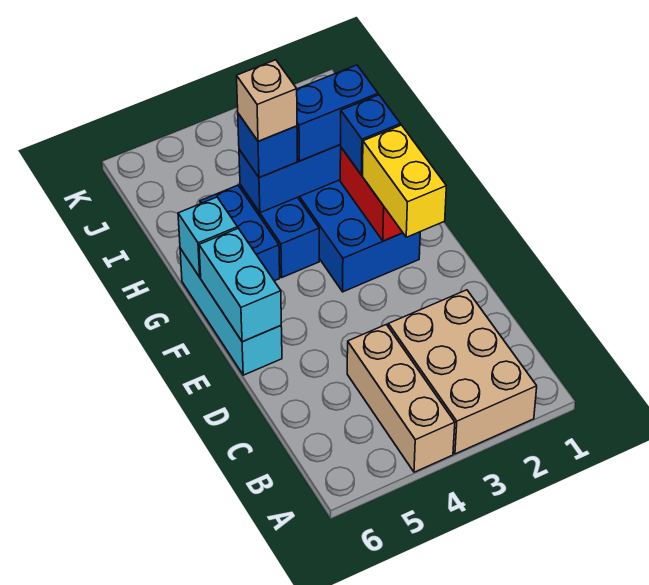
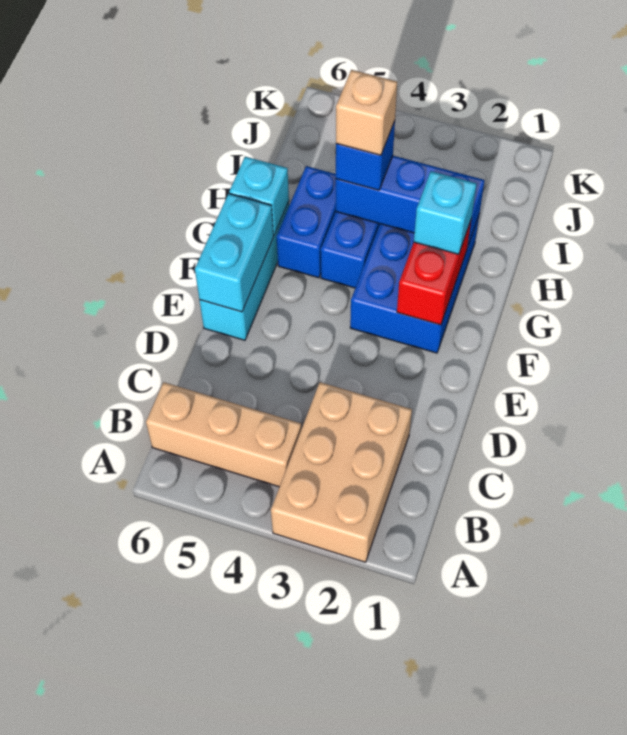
tan brick A4:C4 level 1 -> tan brick B4:B6 level 1
yellow brick E2:F2 level 3 -> none
blue brick G2 level 3 -> cyan brick G2 level 3
blue brick H2:H3 level 3 -> none

